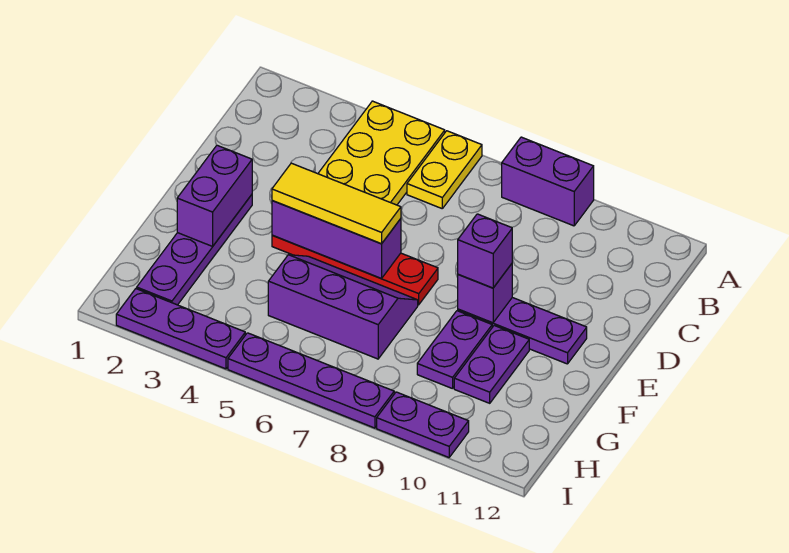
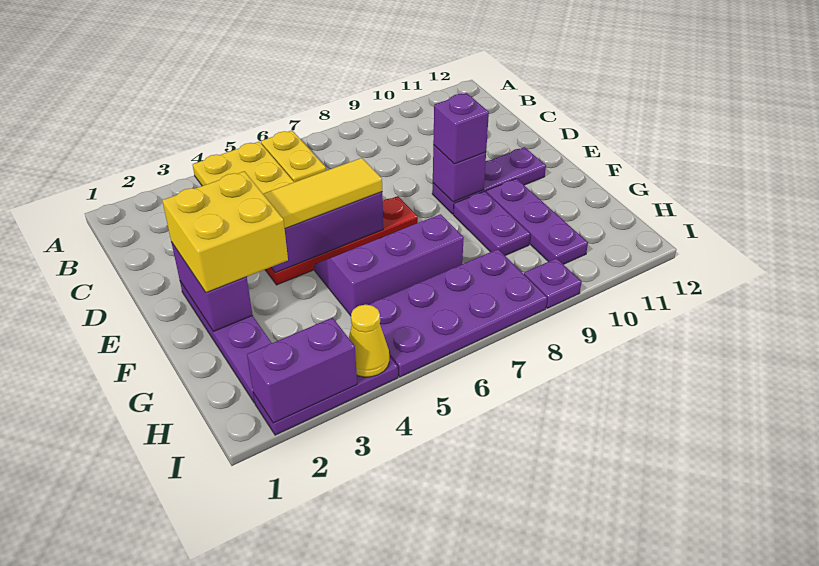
purple brick A8:A9 level 1 -> purple brick I2:I3 level 2
none -> yellow brick E2:F3 level 3
purple plate F10:G10 level 1 -> purple plate F10:H10 level 1
none -> yellow cone I4 level 2
purple plate I5:I8 level 1 -> purple plate H5:I8 level 1
purple plate I9:I10 level 1 -> purple plate I9 level 1

